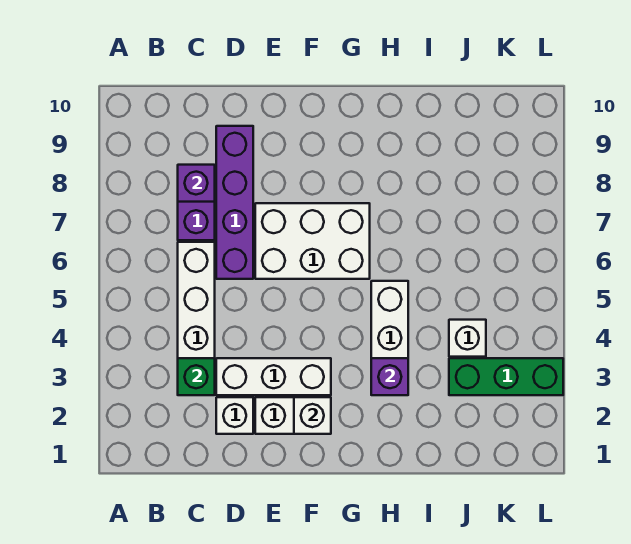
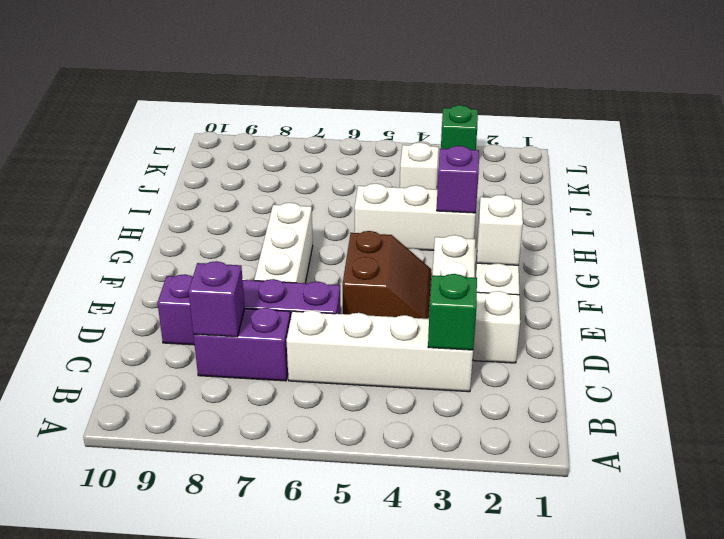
none -> brown slope E4:F5 level 1 top 5
white brick E6:G7 level 1 -> white brick E7:G7 level 1
green brick J3:L3 level 1 -> green brick L3 level 1

